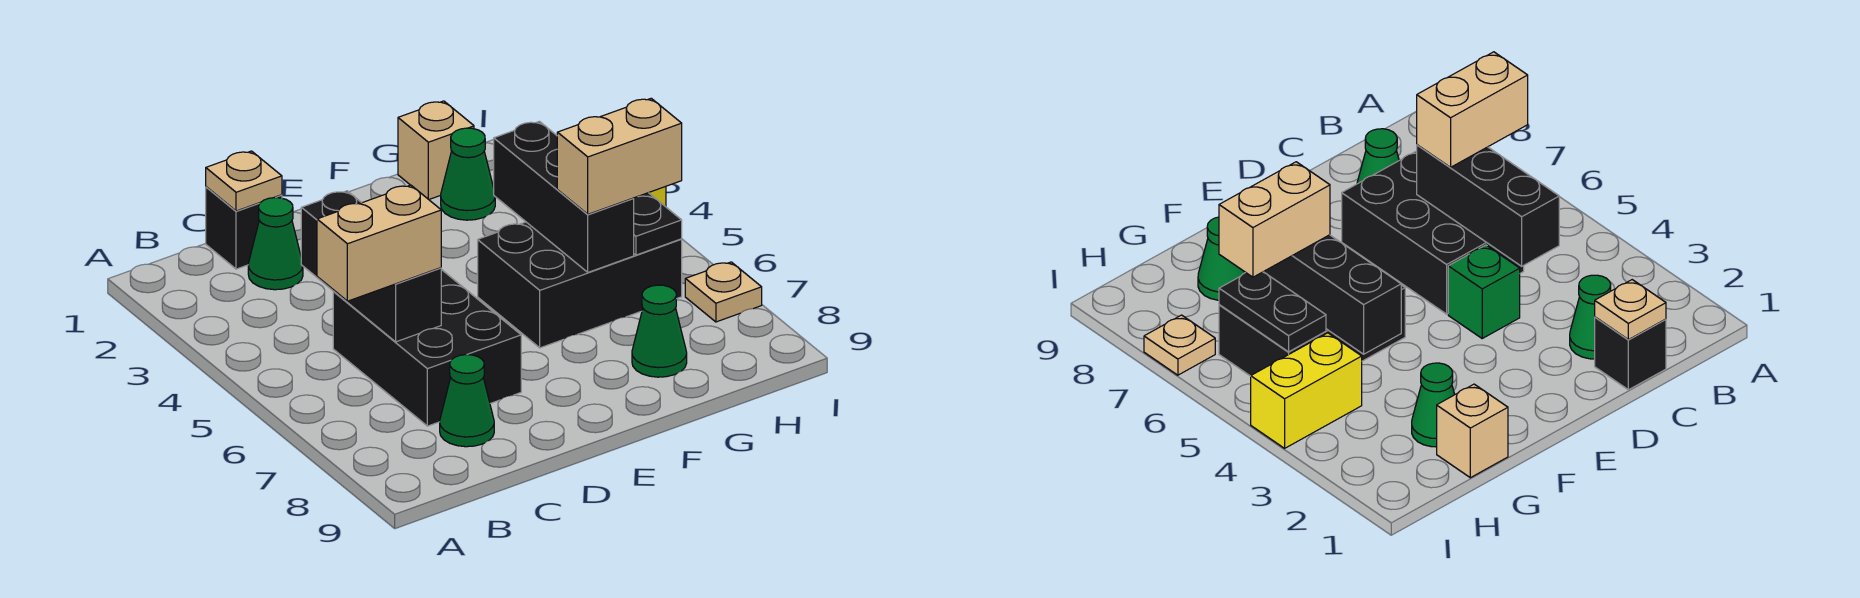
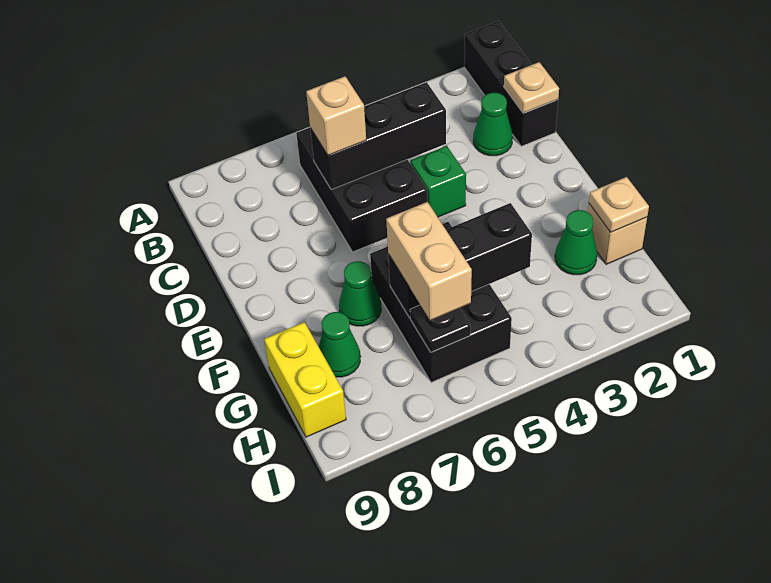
tan brick B6:C6 level 3 -> tan brick C6 level 3
black brick C1 level 1 -> black brick A1:C1 level 1
black brick C5:D7 level 1 -> black brick B5:D6 level 1
green cone C8 level 1 -> green cone F7 level 1
yellow brick H4:I4 level 1 -> yellow brick G9:H9 level 1
black plate H5:H6 level 2 -> black plate H6 level 2
tan plate I7 level 1 -> tan plate G1 level 2

